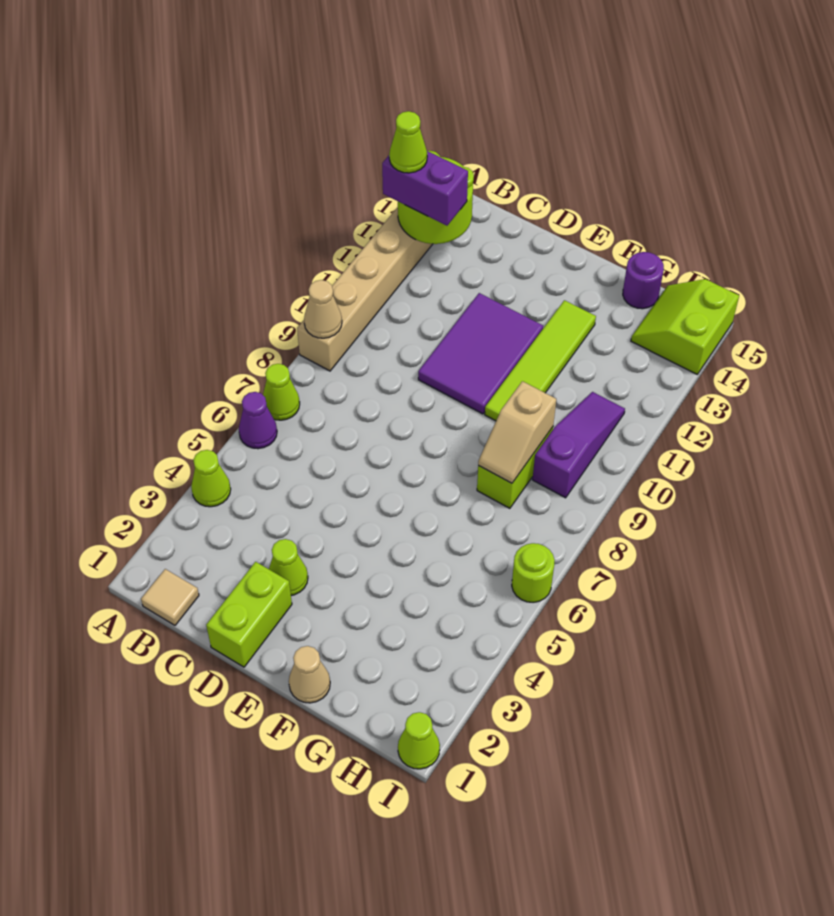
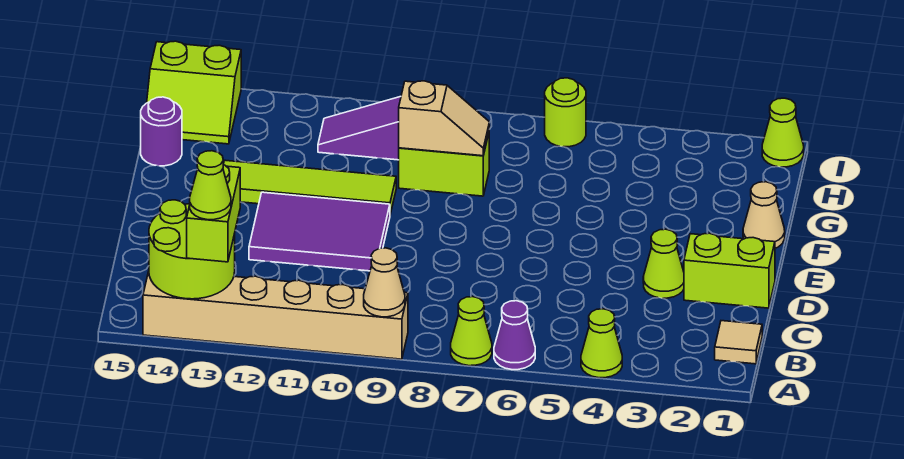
purple brick A13:B13 level 3 -> lime brick A13:B13 level 3

